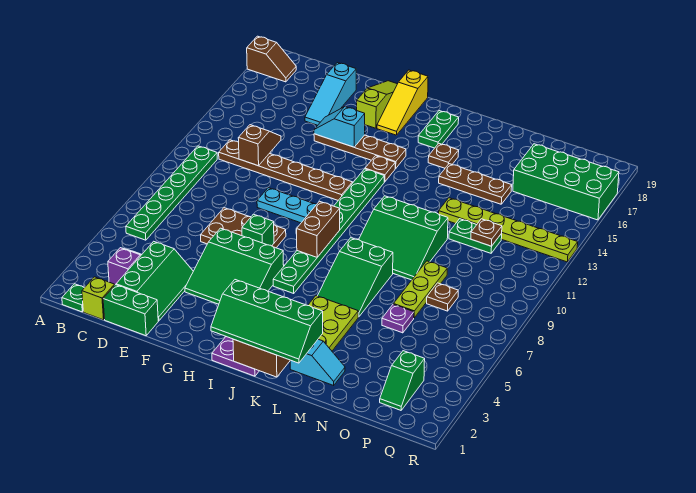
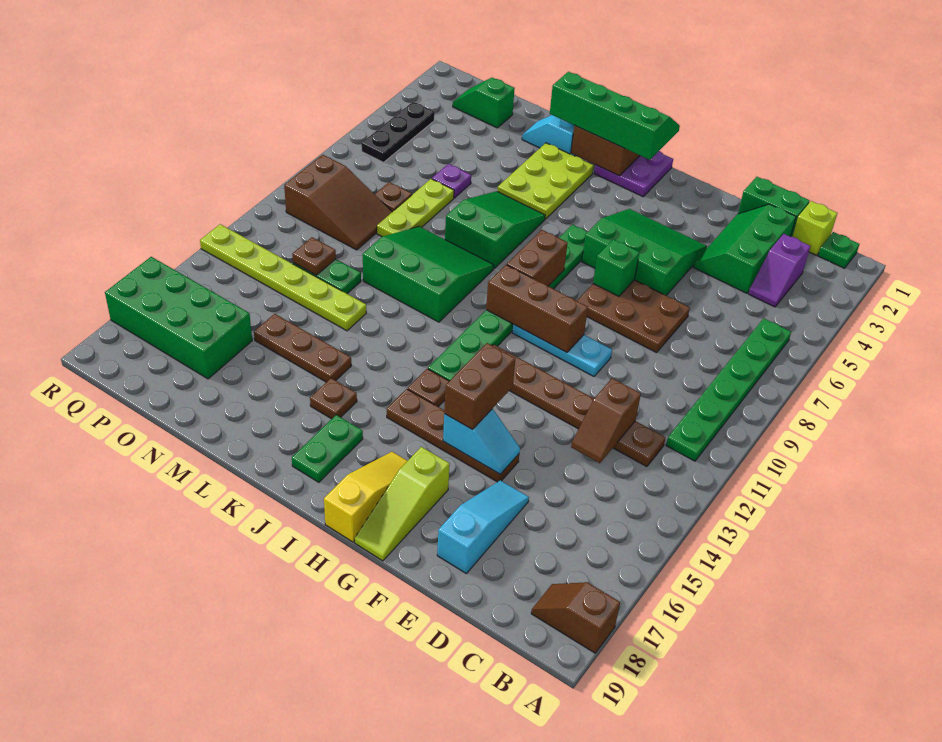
none -> brown brick G10:I10 level 2
none -> brown brick G14:G15 level 3
none -> brown slope O9:Q10 level 1 top Q
green slope P2:P3 level 1 top 3 -> green slope O2:P2 level 1 top O
none -> black plate Q4:Q6 level 1

